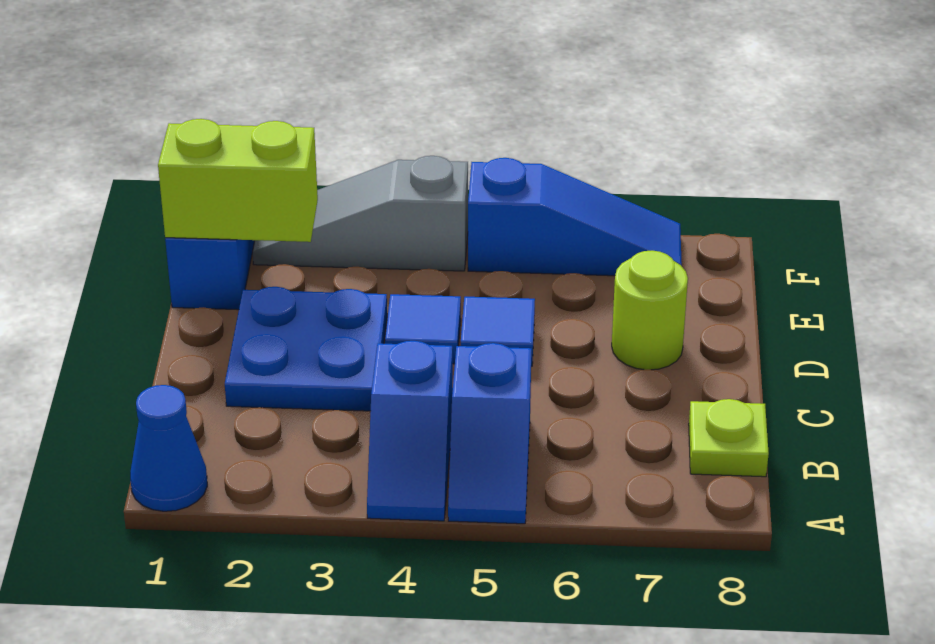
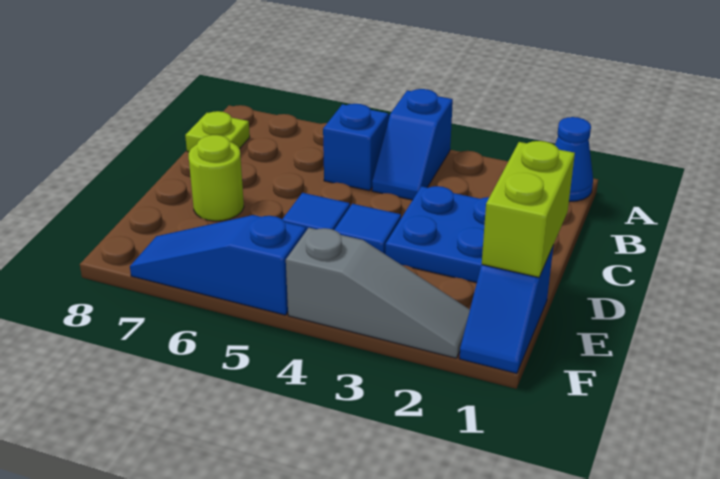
blue slope A4:B4 level 1 top B -> blue slope A4:B4 level 1 top A
lime brick E1:E2 level 2 -> lime brick D1:E1 level 2

